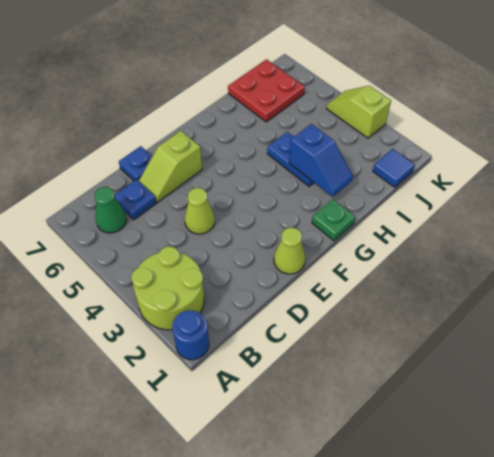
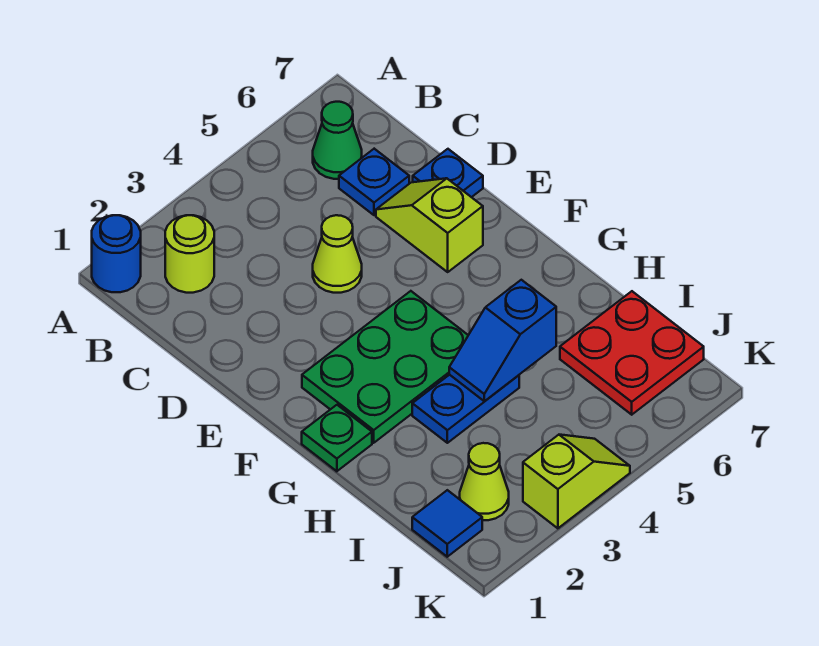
lime round brick A2:B3 level 1 -> lime round brick B2 level 1
lime cone E1 level 1 -> lime cone J2 level 1
none -> green plate F2:G4 level 1
blue slope H2:H3 level 2 top 3 -> blue slope H4:H5 level 2 top 5

